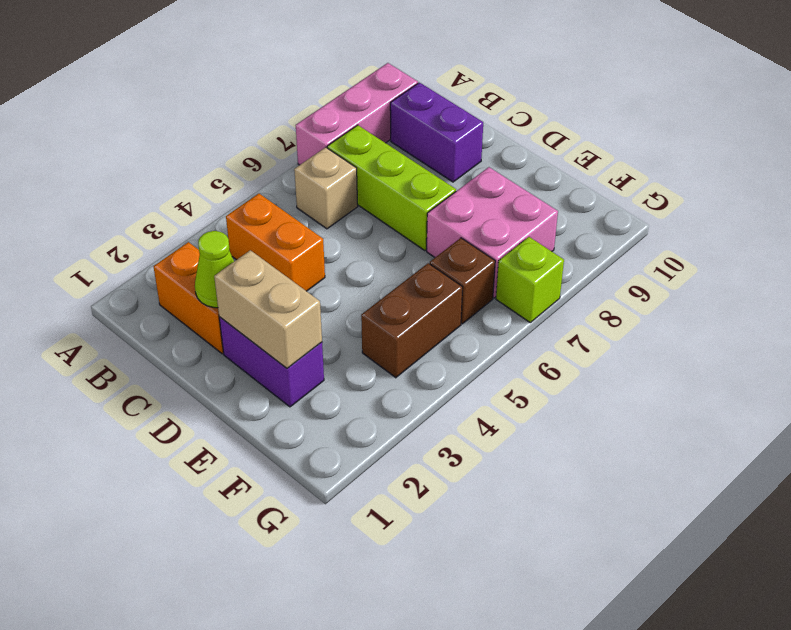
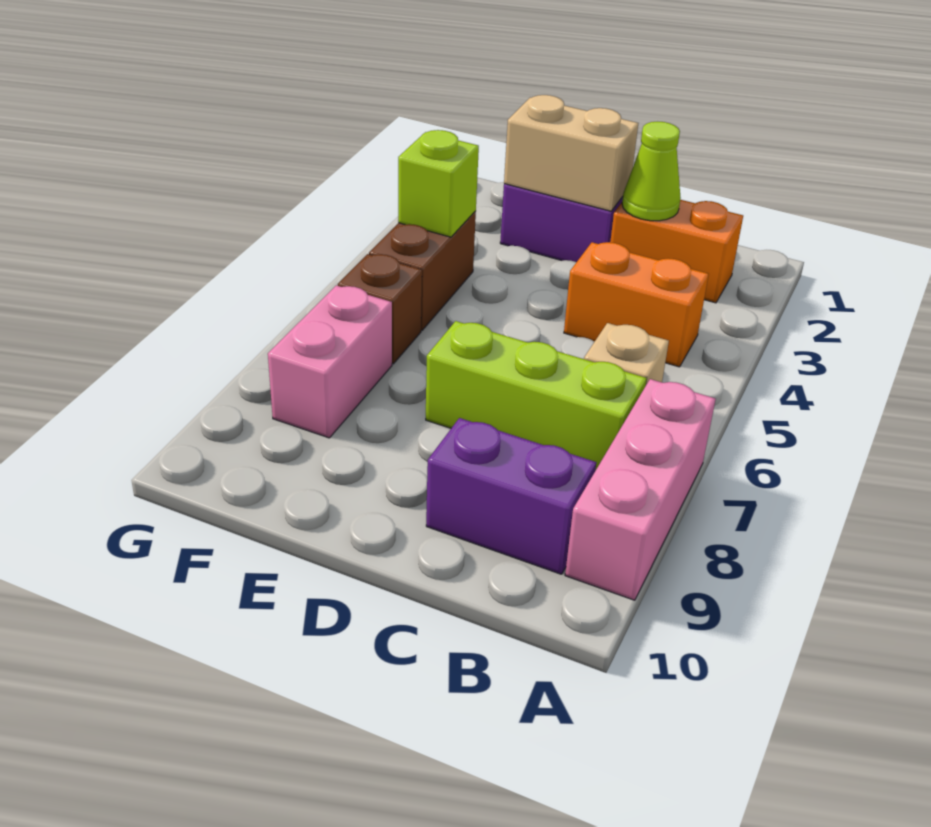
pink brick E7:F8 level 1 -> pink brick F7:F8 level 1
lime brick G7 level 1 -> lime brick F4 level 2

